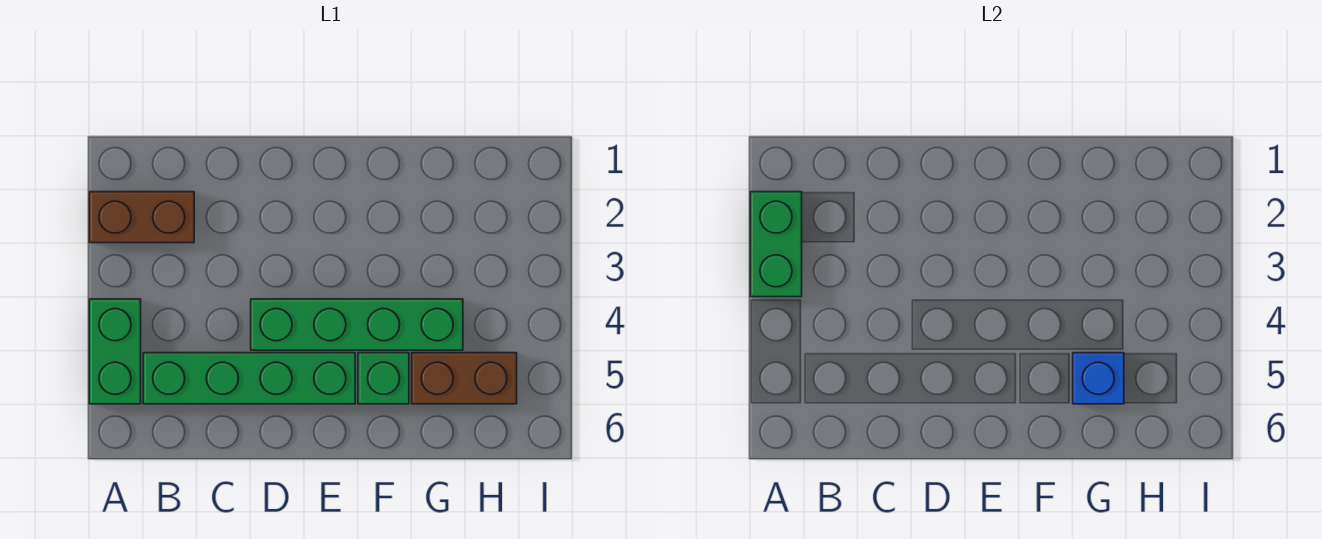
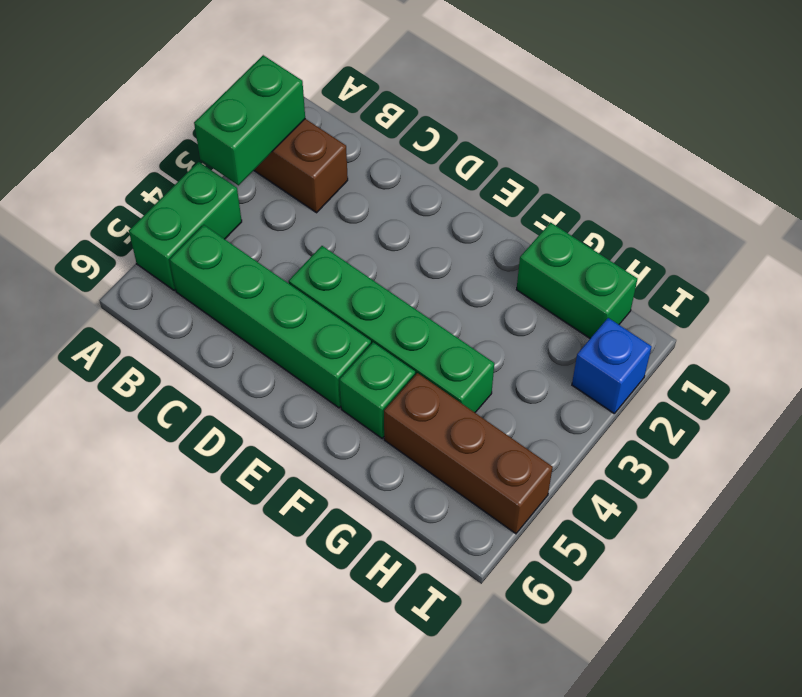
none -> green brick G1:H1 level 1
brown brick G5:H5 level 1 -> brown brick G5:I5 level 1
blue brick G5 level 2 -> blue brick I2 level 1

